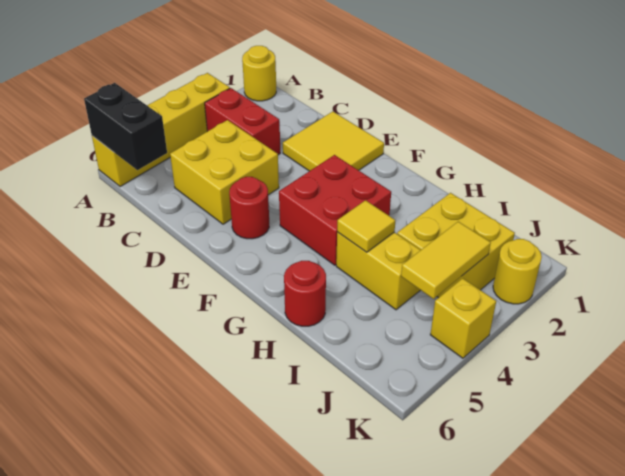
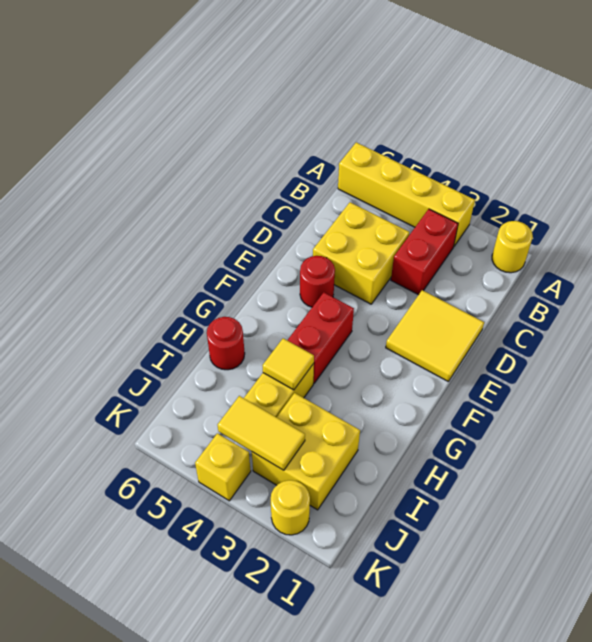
black brick A6:B6 level 2 -> none
red brick F3:G4 level 1 -> red brick F4:G4 level 1

